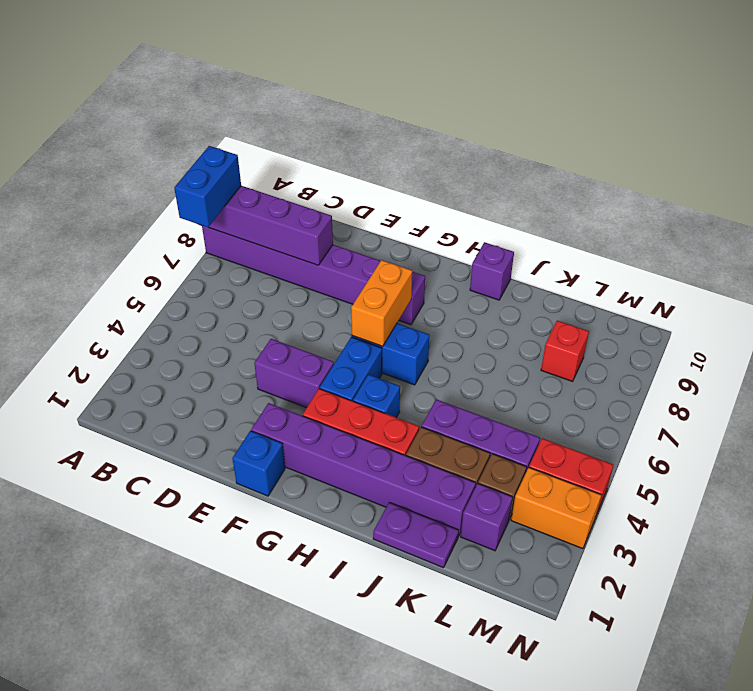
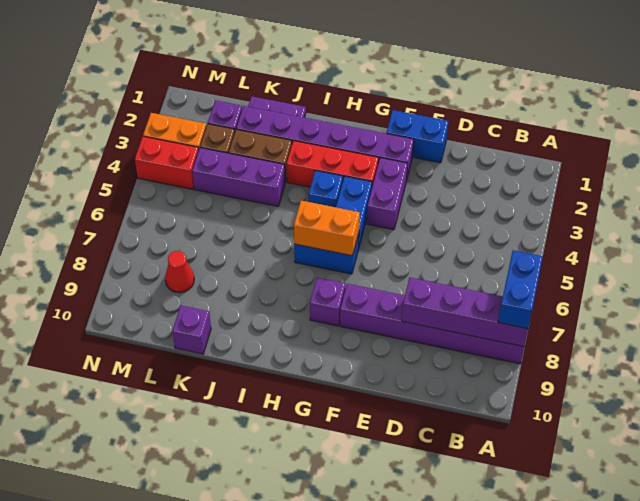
purple brick E4:F4 level 1 -> purple brick F3:F4 level 1
blue brick F1 level 1 -> blue brick E1:F1 level 1
orange brick G6:G7 level 2 -> orange brick G6:H6 level 2
purple brick I10 level 1 -> purple brick K10 level 1
red brick L8 level 1 -> red cone L8 level 1

